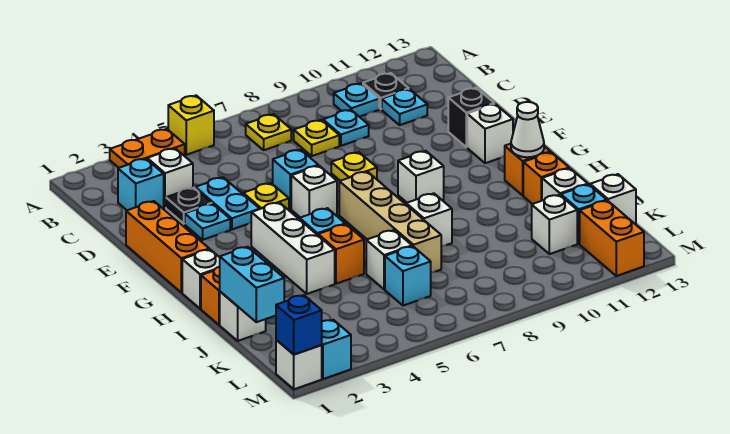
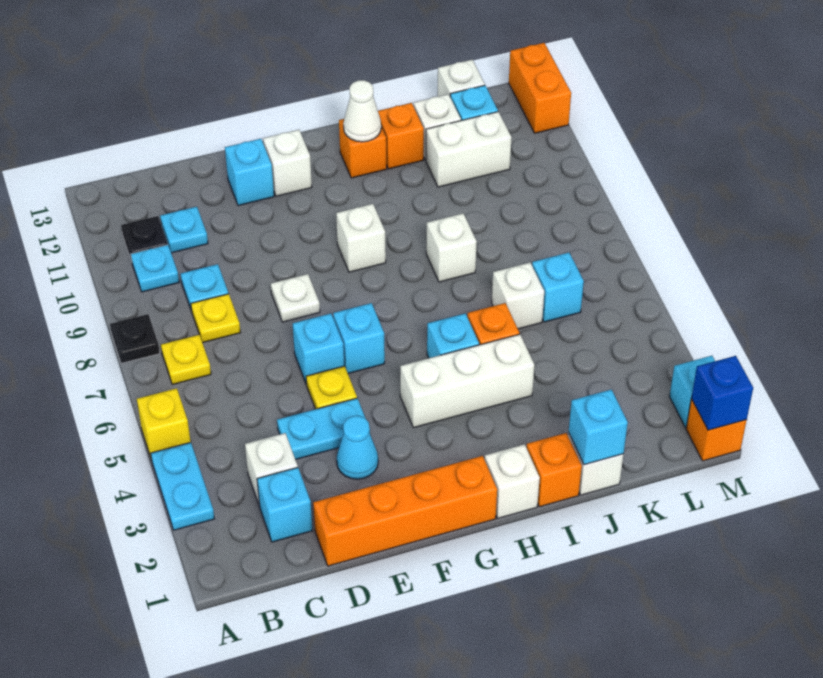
orange plate A3:A4 level 1 -> cyan plate A3:A4 level 1
black plate D3 level 1 -> black plate A8 level 1
orange brick E1:G1 level 1 -> orange brick D1:G1 level 1
cyan plate E3 level 1 -> cyan cone E3 level 1
yellow plate E8 level 1 -> white plate E8 level 1
black brick E12 level 1 -> cyan brick E12 level 1
white brick F6 level 1 -> cyan brick F6 level 1
tan brick G7:J7 level 1 -> none
cyan brick J1:K1 level 2 -> cyan brick J1 level 2
white brick K11 level 1 -> white brick J11:K11 level 1
orange brick L12:M12 level 1 -> orange brick M12:M13 level 1
white brick M1 level 1 -> orange brick M1 level 1

